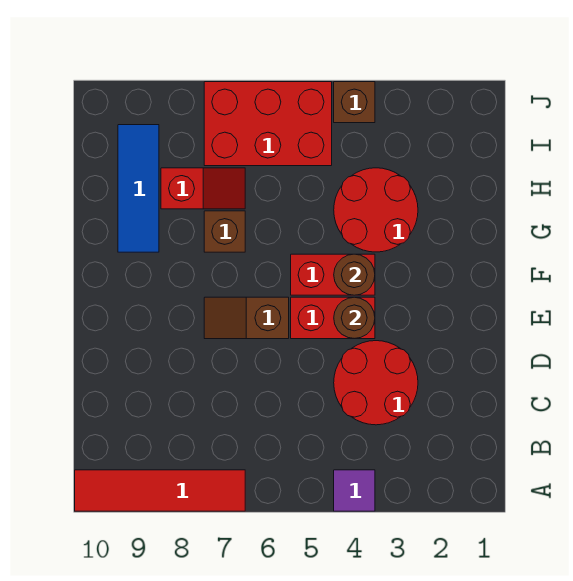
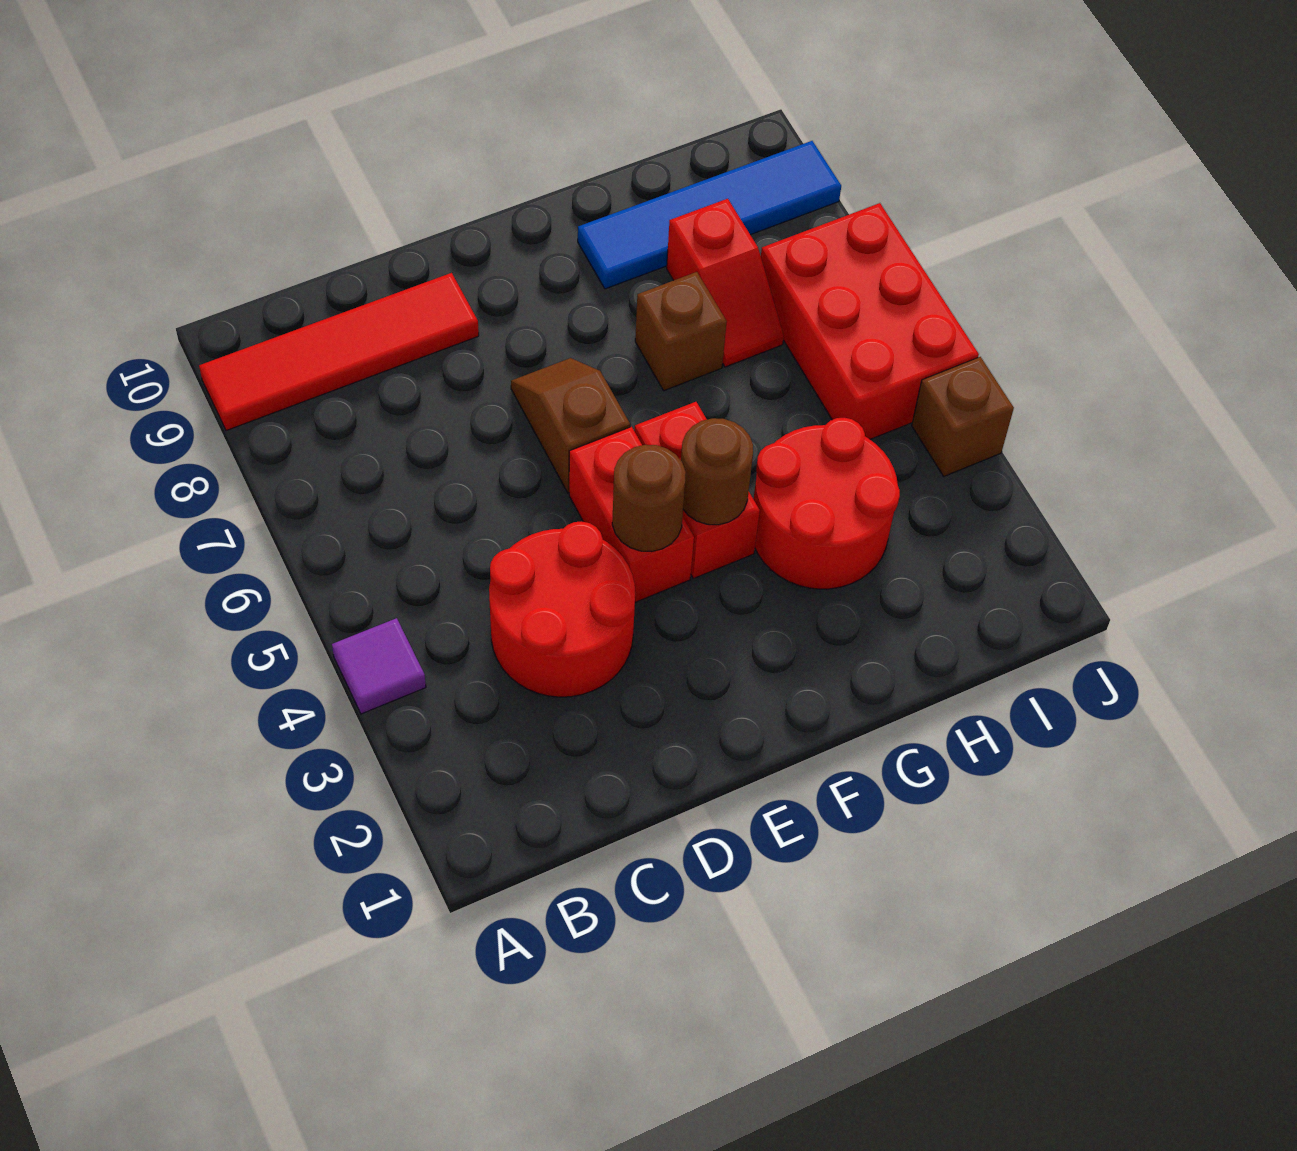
red tile A7:A10 level 1 -> red tile A9:D9 level 1
blue tile G9:I9 level 1 -> blue tile G9:J9 level 1

